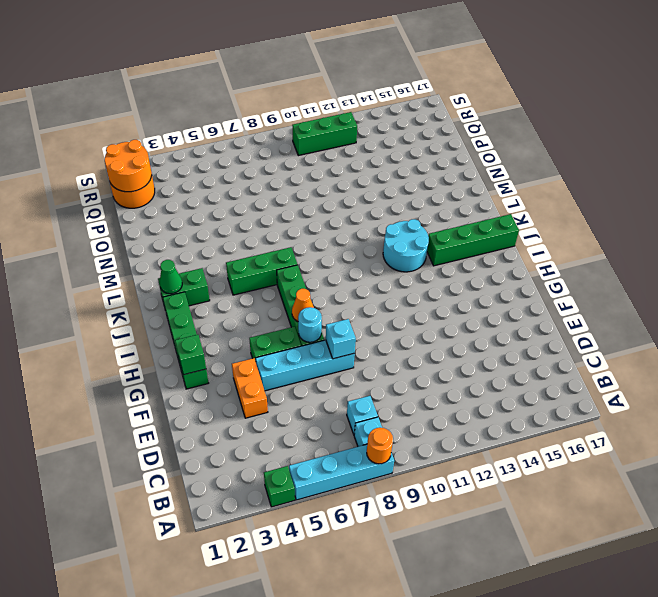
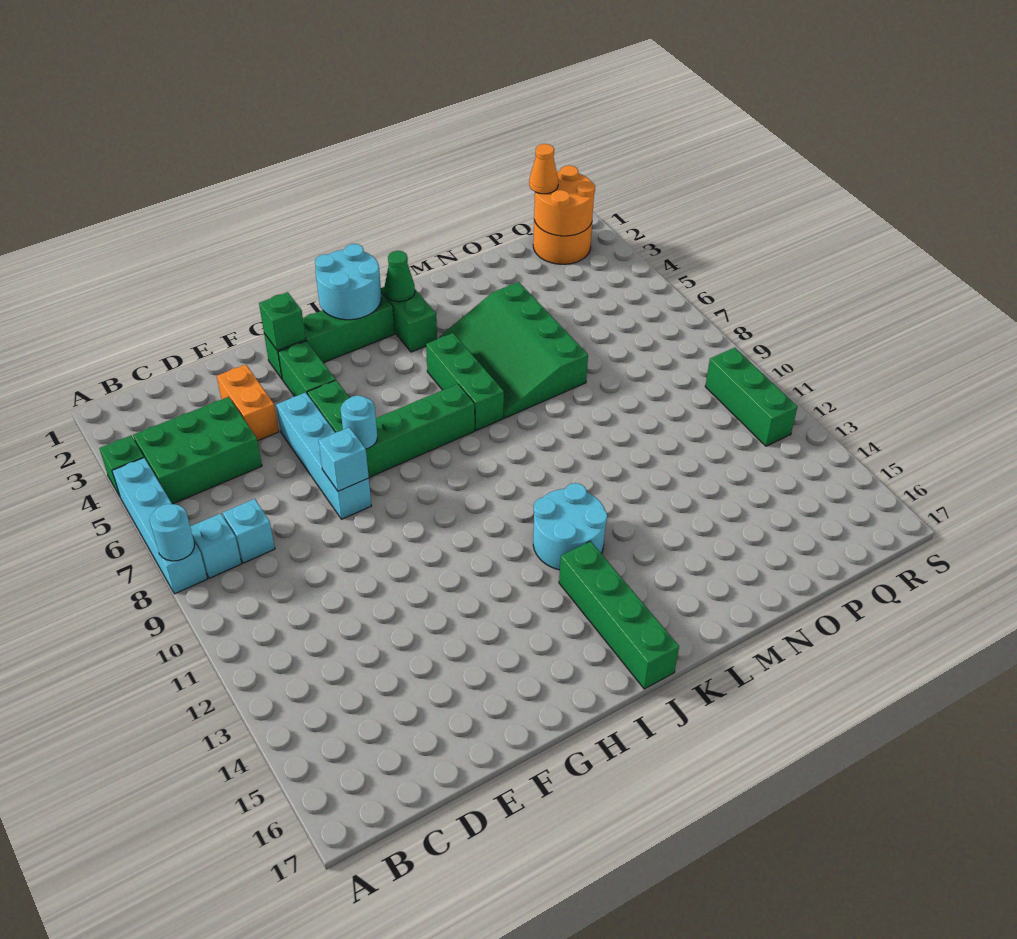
orange round brick A8 level 2 -> cyan round brick A8 level 2
none -> green brick B4:D5 level 1
orange brick E4:F4 level 1 -> orange brick E3:E4 level 1
none -> green brick G3:G4 level 1
orange cone H7 level 2 -> orange cone Q1 level 3
none -> cyan round brick I1:J2 level 2
none -> green slope L4:N7 level 1 top N

